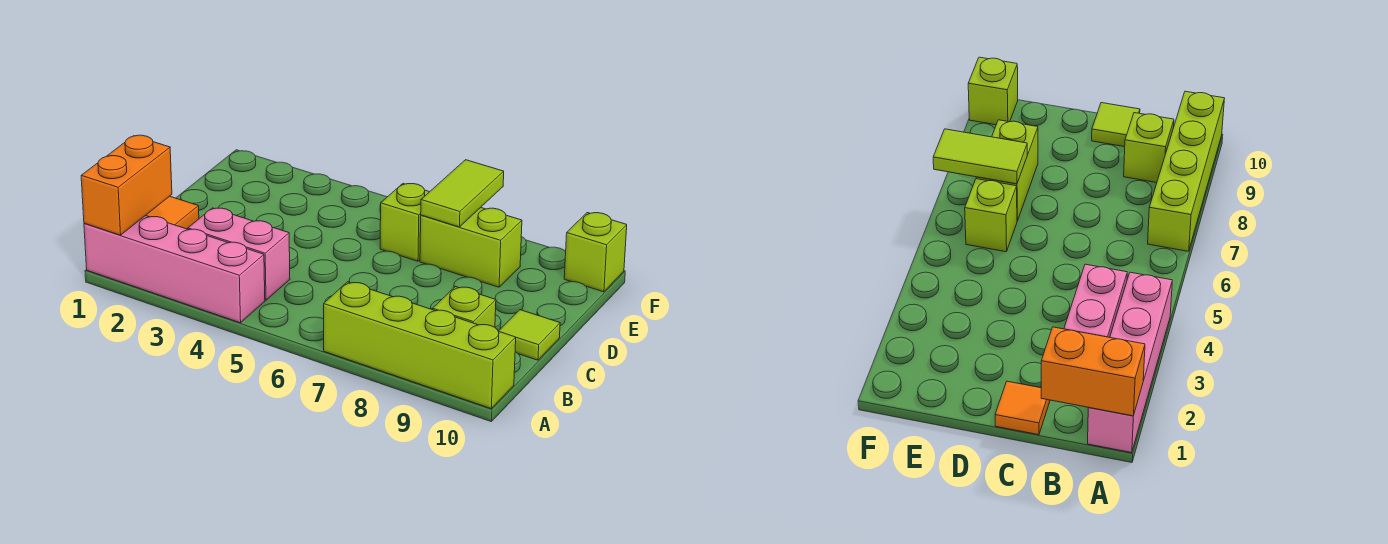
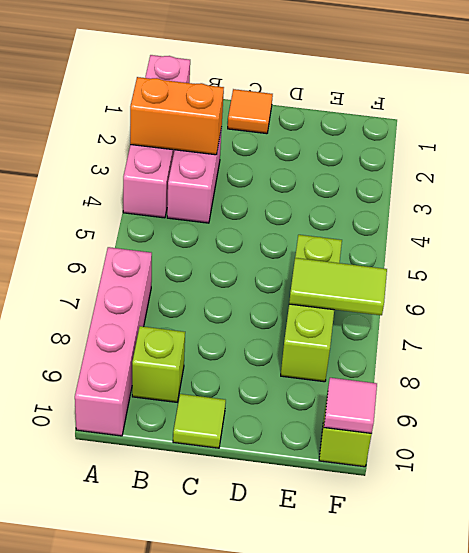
orange brick A1:B1 level 2 -> orange brick A3:B3 level 2
lime brick A7:A10 level 1 -> pink brick A7:A10 level 1
none -> pink tile F10 level 2

